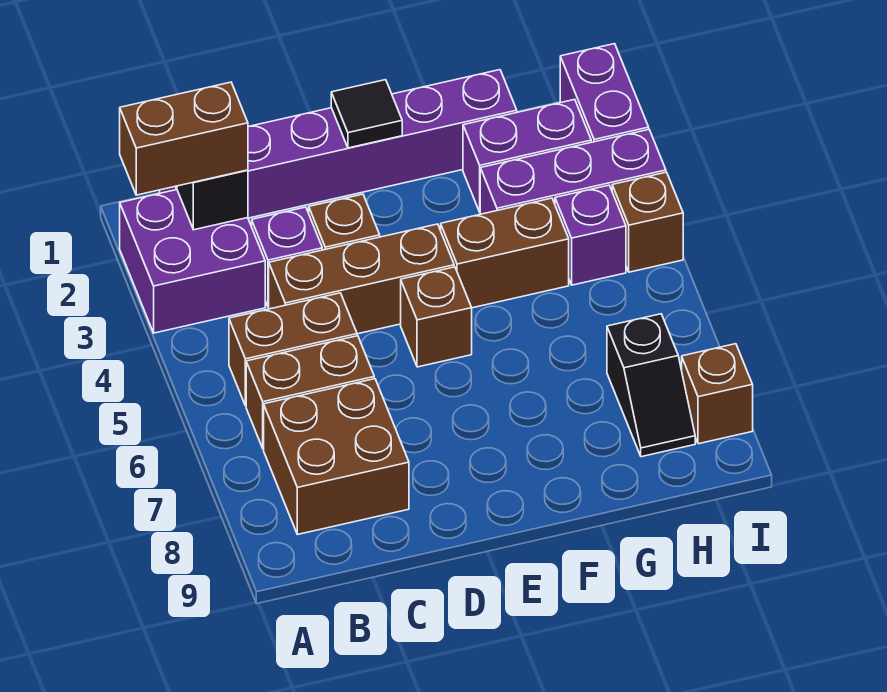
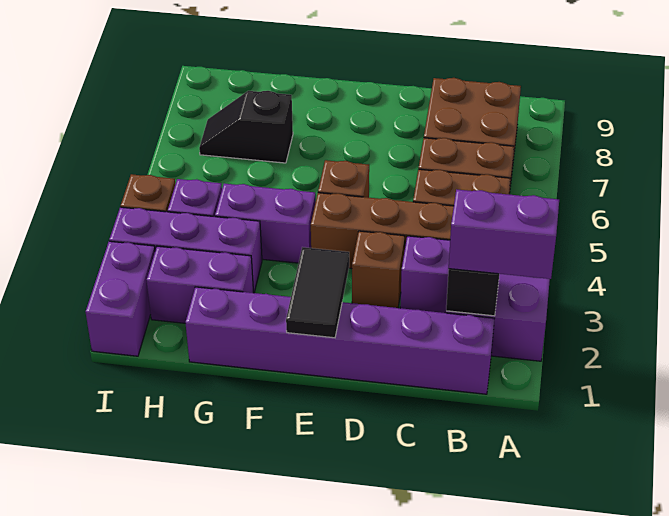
brown brick A2:B2 level 3 -> purple brick A2:B2 level 3
black tile E1 level 2 -> black tile E1:E2 level 2
brown brick F4:G4 level 1 -> purple brick F4:G4 level 1
black slope H7:H8 level 1 top 7 -> black slope G7:H7 level 1 top G
brown brick I8 level 1 -> none

